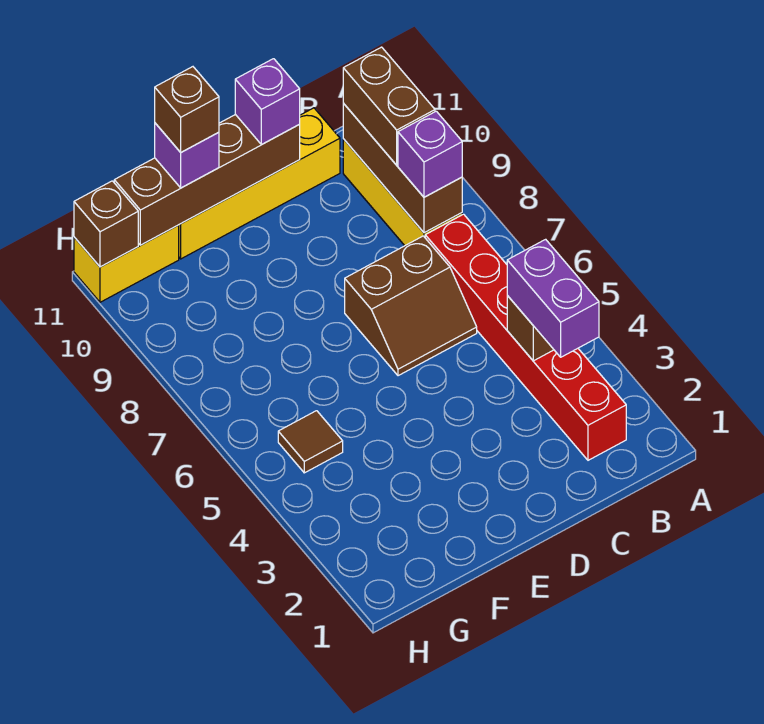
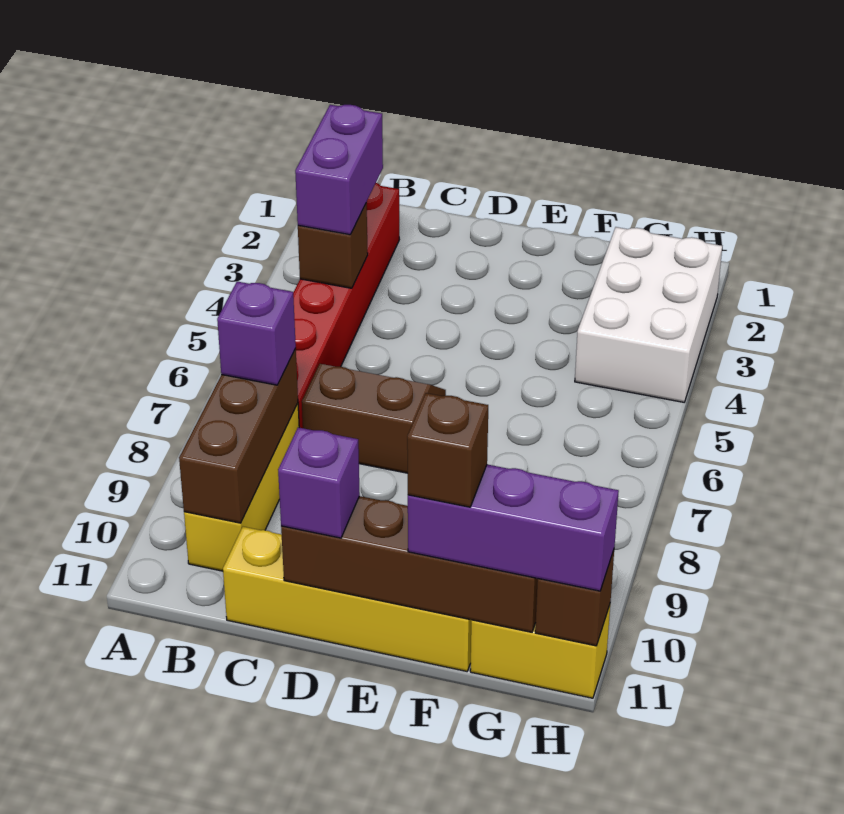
brown brick B9:B10 level 3 -> none
purple brick F11 level 3 -> purple brick F11:H11 level 3
none -> white brick G2:H4 level 1
brown tile G5 level 1 -> none

